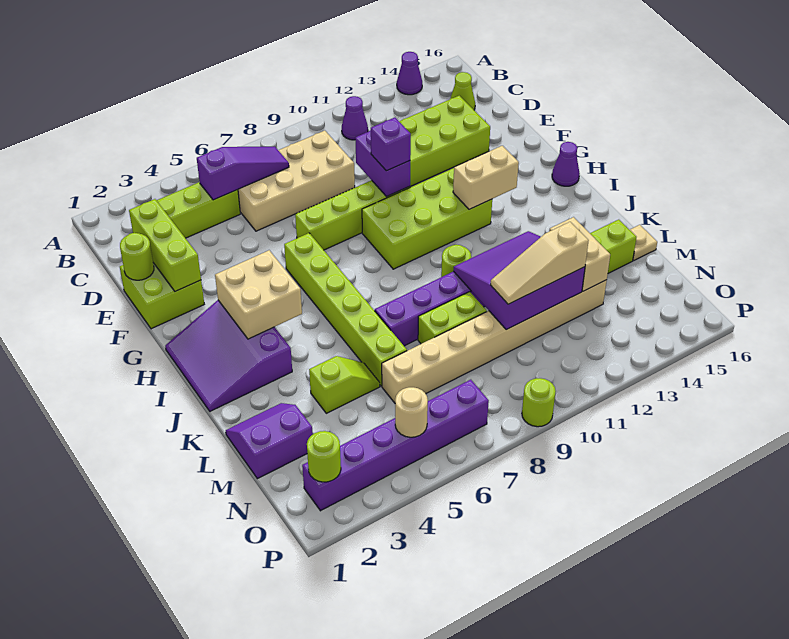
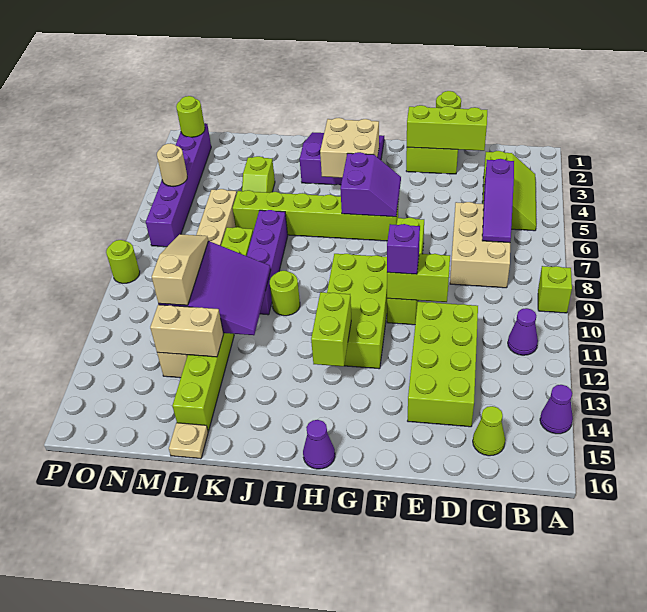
none -> lime brick A9 level 1
tan brick C6:D9 level 1 -> tan brick C6:D8 level 1
purple brick E10:F10 level 2 -> lime brick E10:F10 level 2
tan brick H12:H13 level 2 -> lime brick H12:H13 level 2
purple slope L1:M2 level 1 top M -> purple slope G5:H6 level 2 top H

